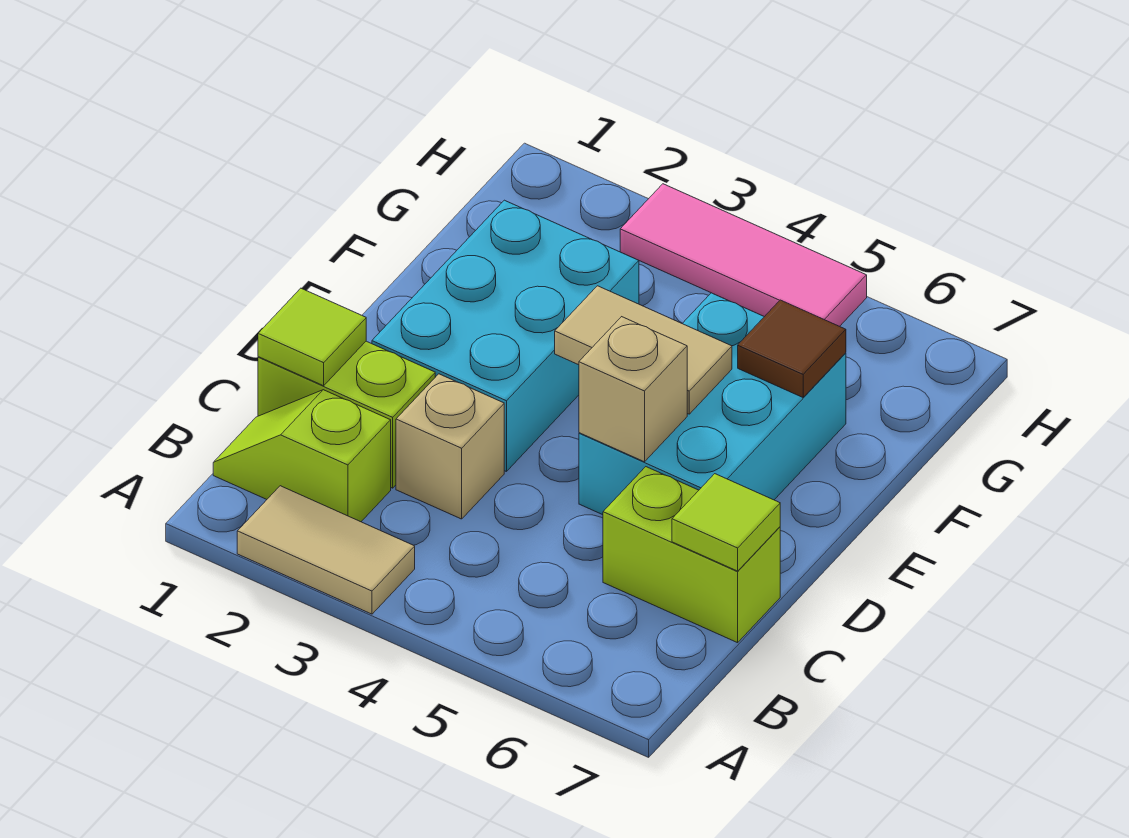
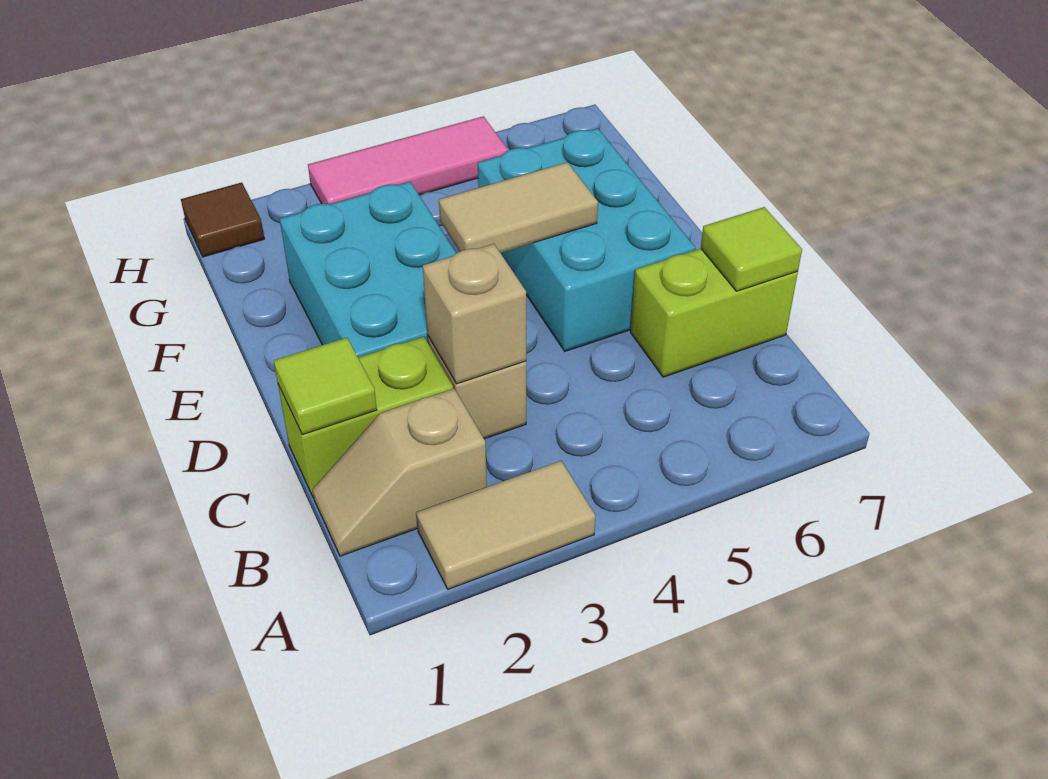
lime slope B1:B2 level 1 top 2 -> tan slope B1:B2 level 1 top 2
tan brick D5 level 2 -> tan brick C3 level 2
brown tile F6 level 2 -> brown tile H1 level 1

